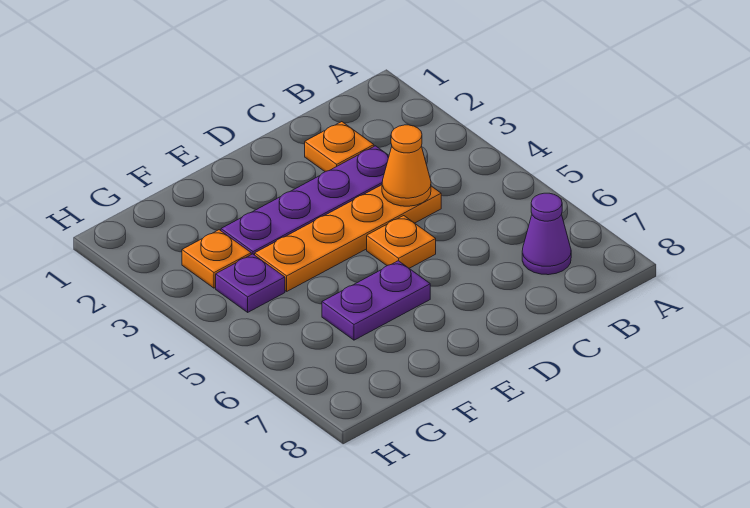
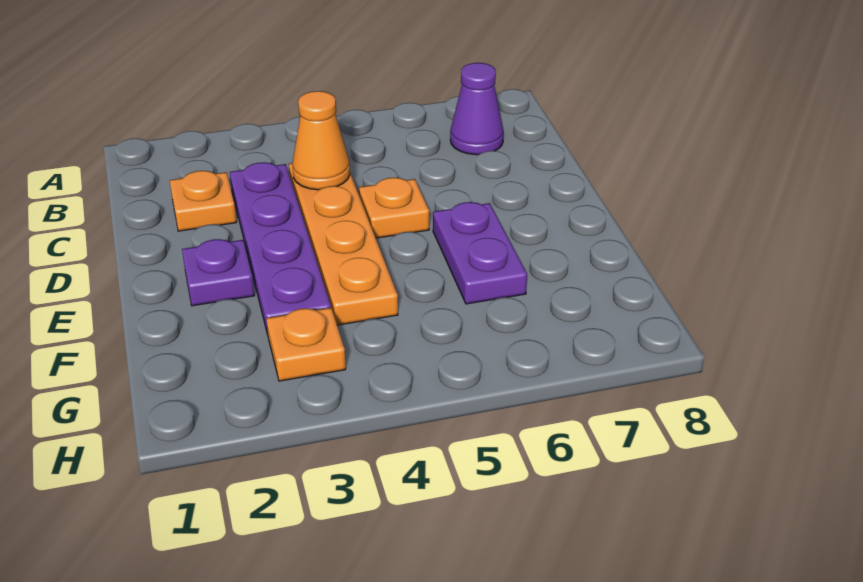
purple plate G4 level 1 -> purple plate E2 level 1

